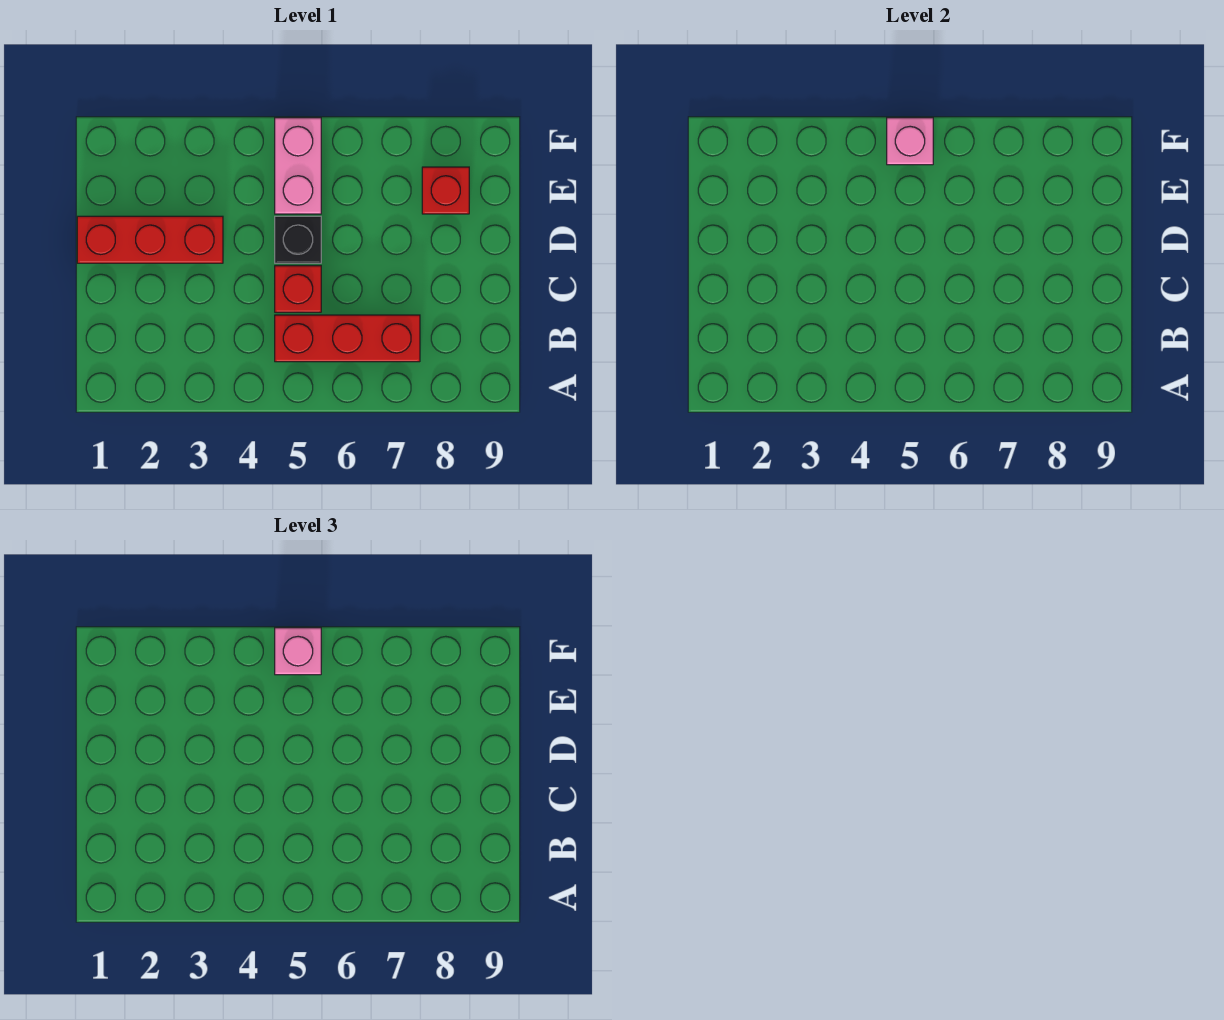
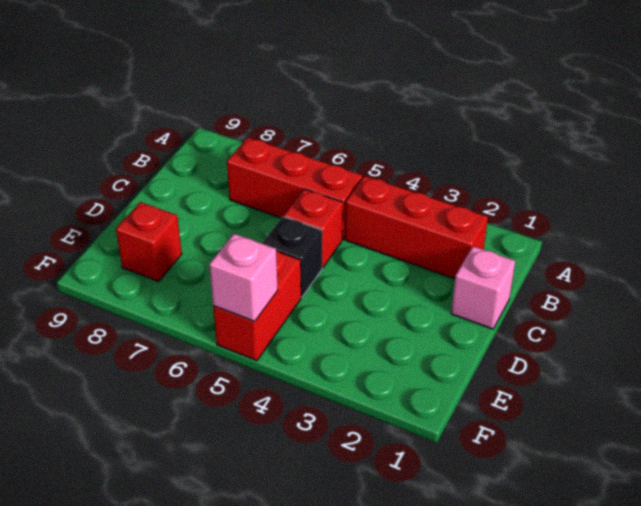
red brick D1:D3 level 1 -> red brick B2:B4 level 1
pink brick E5:F5 level 1 -> red brick E5:F5 level 1
pink brick F5 level 3 -> pink brick C1 level 1

